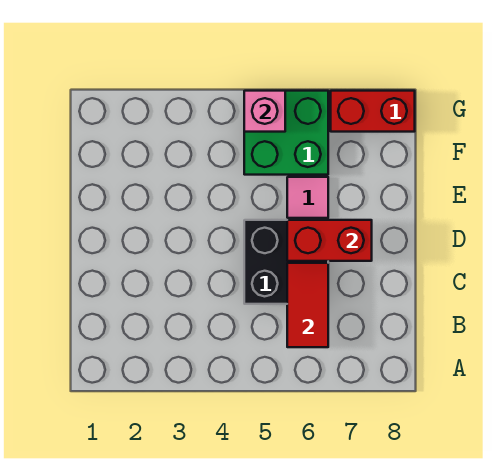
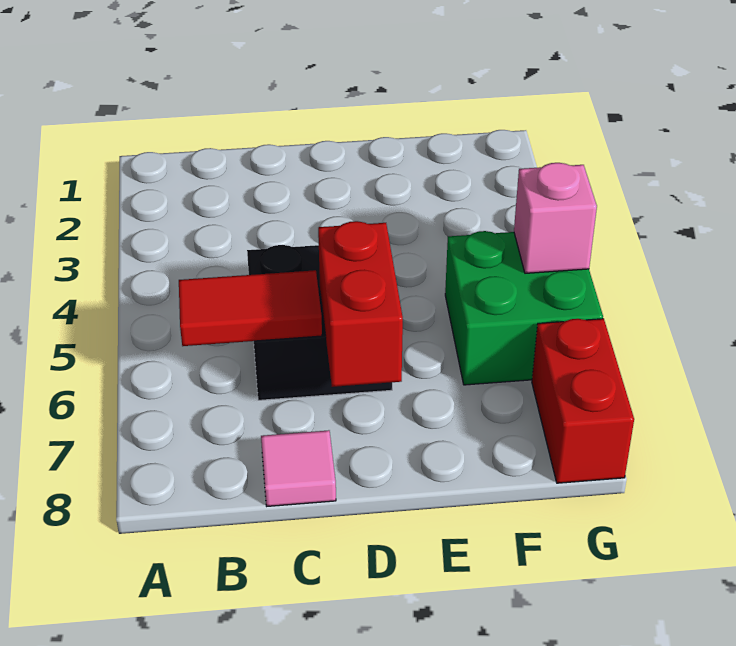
pink tile E6 level 1 -> pink tile C8 level 1

